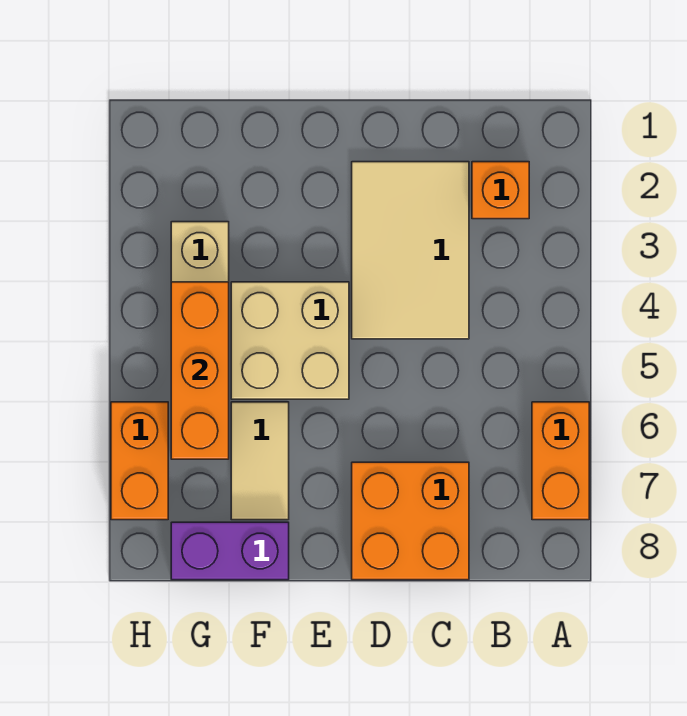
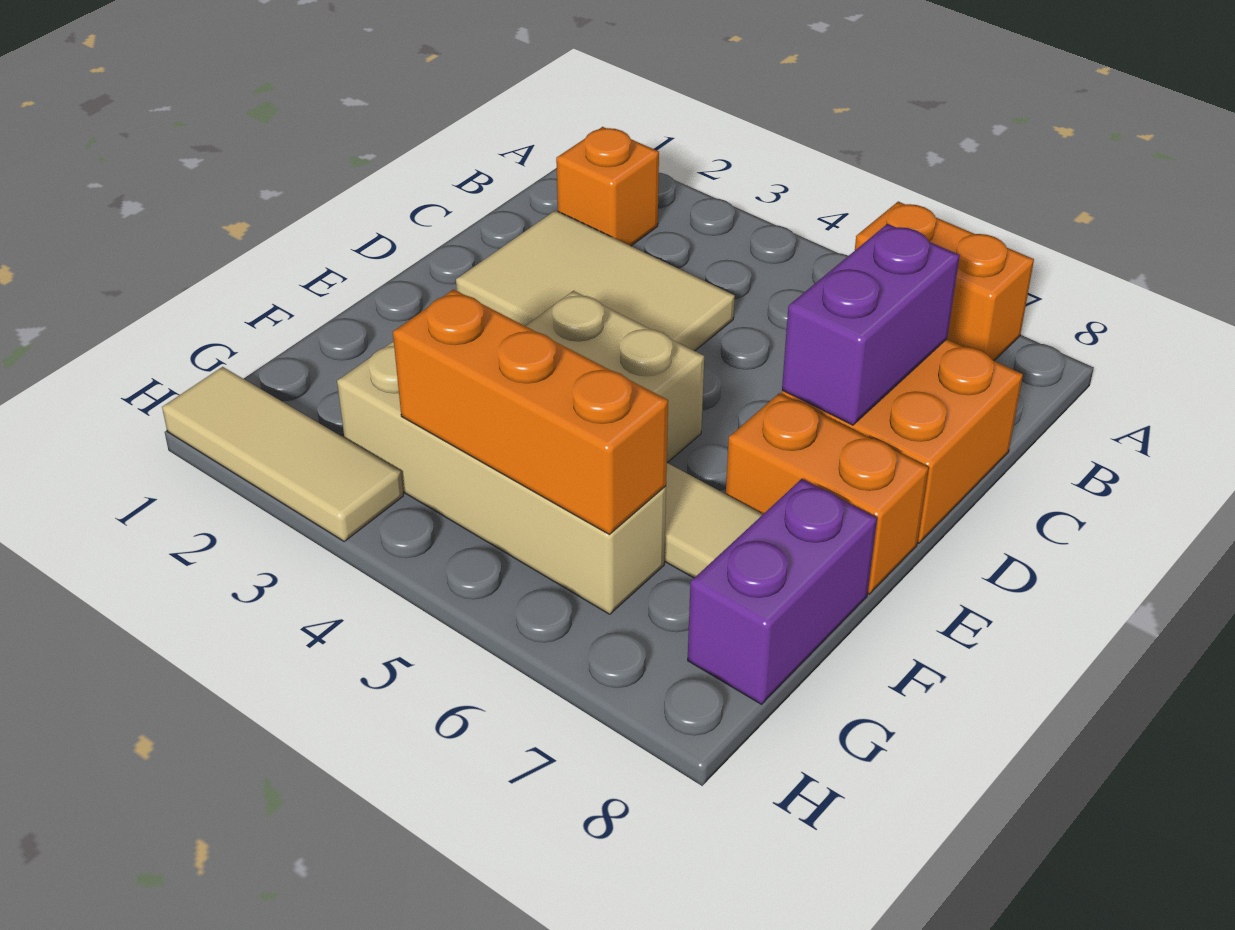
none -> purple brick C7:D7 level 2
none -> tan tile H1:H3 level 1
orange brick H6:H7 level 1 -> orange brick E7:E8 level 1

